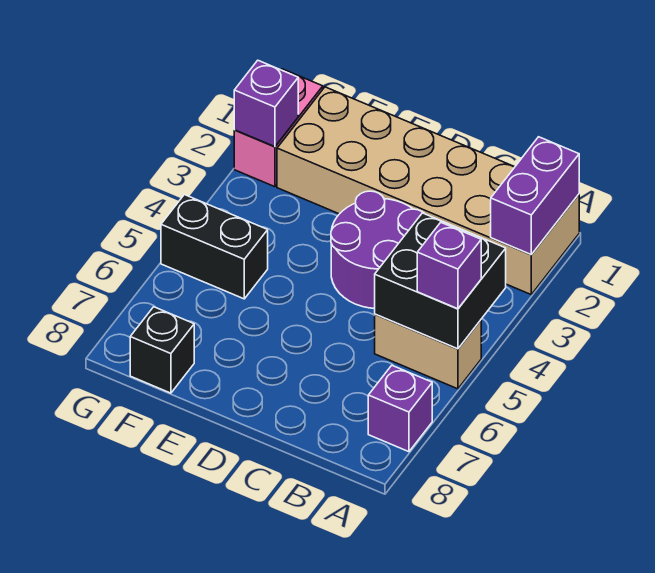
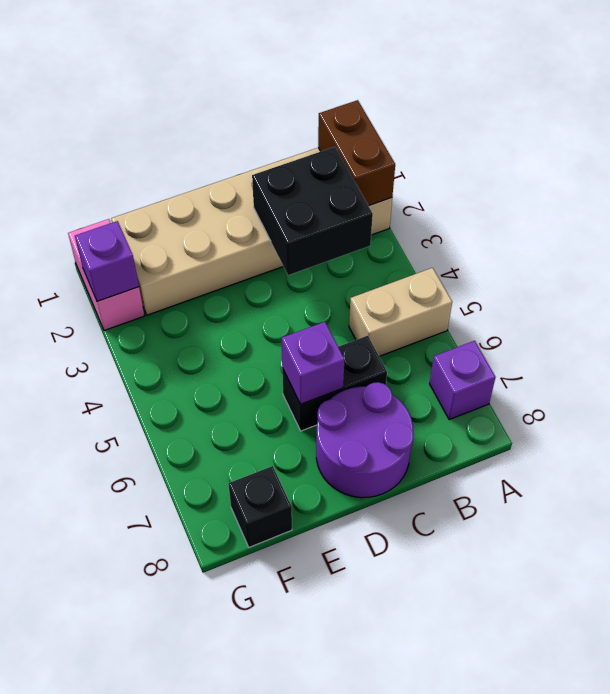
purple brick A1:A2 level 2 -> brown brick A1:A2 level 2
black brick A4:B5 level 2 -> black brick B2:C3 level 2
purple brick A5 level 3 -> purple brick D6 level 2
purple round brick C3:D4 level 1 -> purple round brick C7:D8 level 1
black brick F5:G5 level 1 -> black brick C6:D6 level 1

